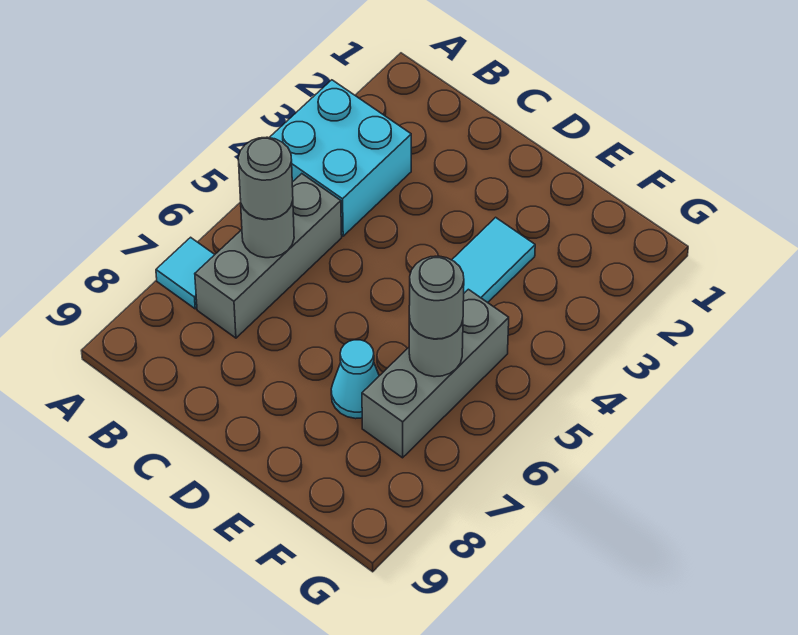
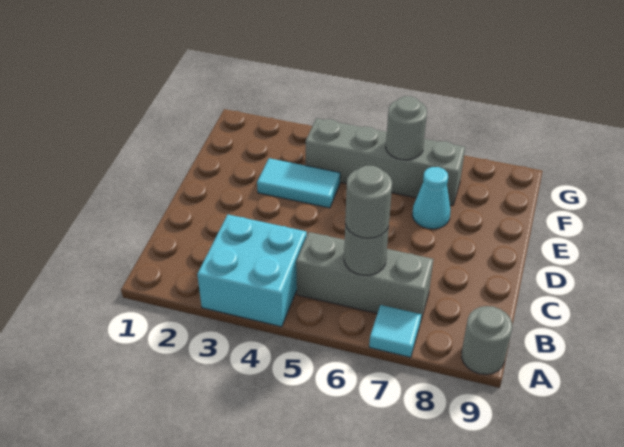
grey brick F5:F7 level 1 -> grey brick F4:F7 level 1
grey round brick F6 level 3 -> grey round brick A9 level 1

